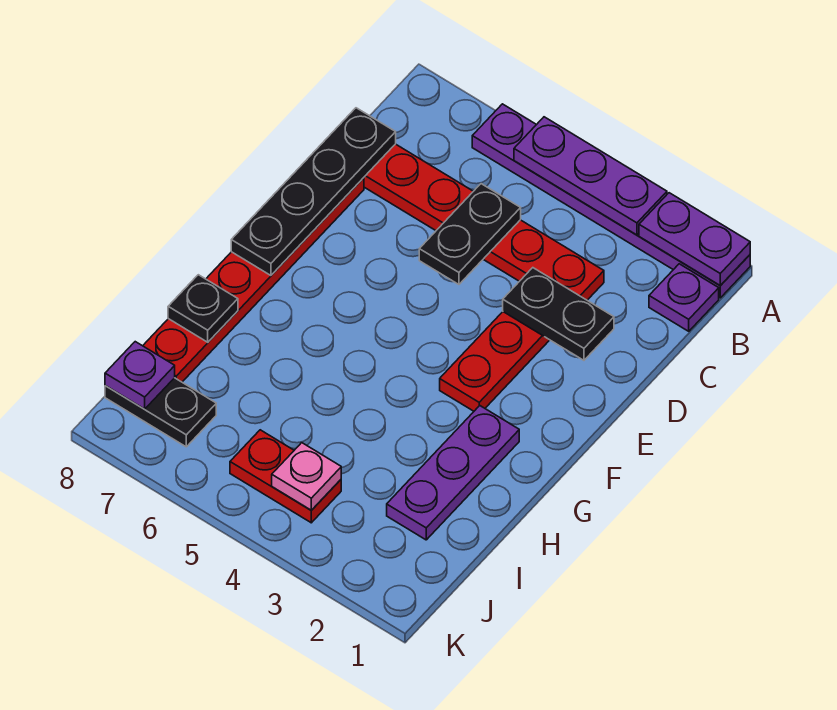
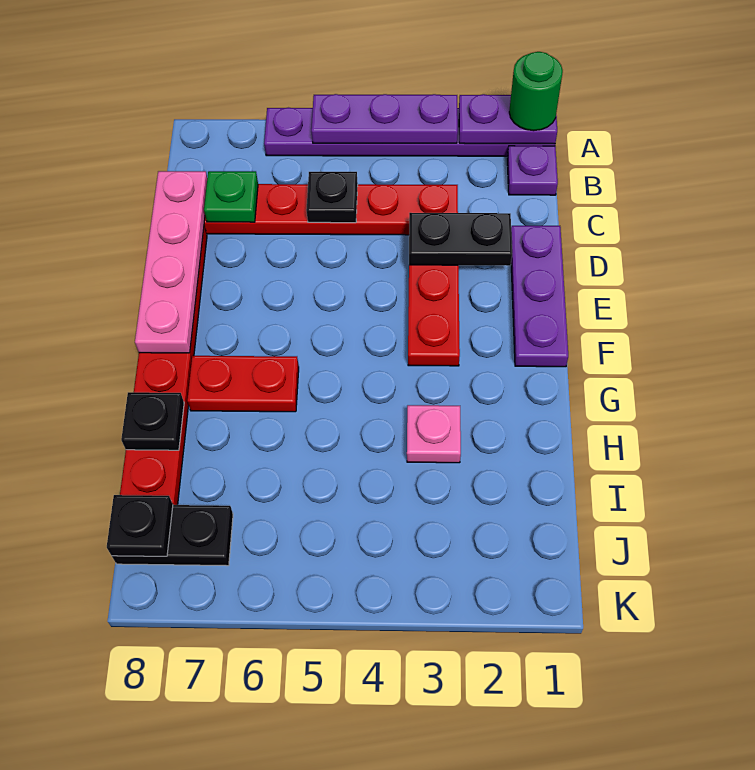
none -> green round brick A1 level 3
black plate C5:D5 level 2 -> black plate C5 level 2
none -> green plate C7 level 2
black plate C8:F8 level 2 -> pink plate C8:F8 level 2
purple plate G2:I2 level 1 -> purple plate D1:F1 level 1
red plate J4:J5 level 1 -> red plate G6:G7 level 1
pink plate J4 level 2 -> pink plate H3 level 1
purple plate J8 level 2 -> black plate J8 level 2

